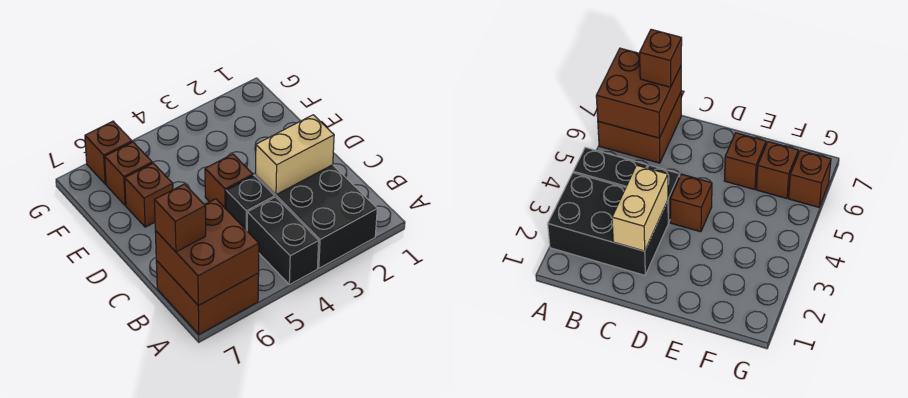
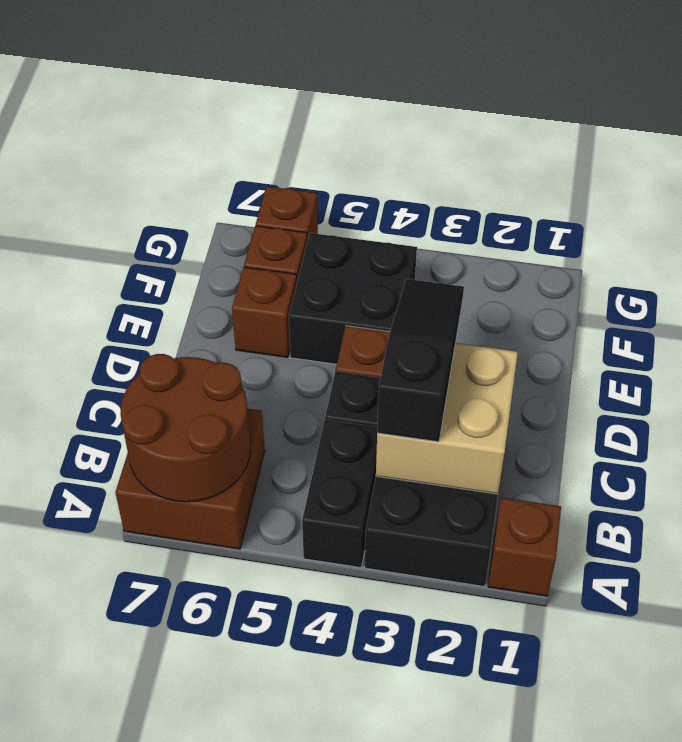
brown brick A6:B7 level 2 -> brown round brick A6:B7 level 2
none -> black slope B3:D3 level 3 top B
brown brick B7 level 3 -> brown brick A1 level 1
tan brick C2:C3 level 2 -> tan brick B2:C3 level 2
none -> black brick E4:F5 level 1

